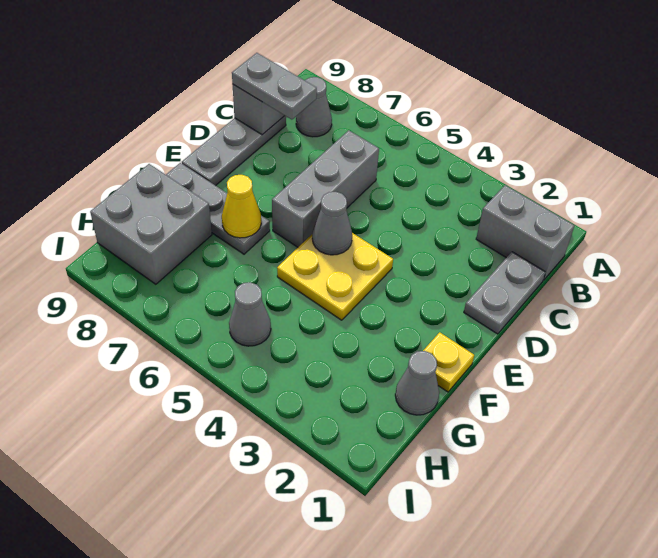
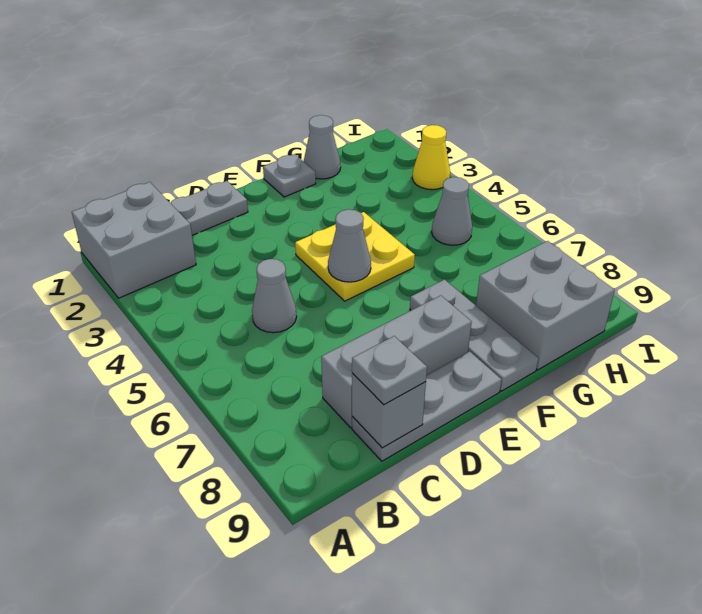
grey brick B1:B2 level 1 -> grey brick A1:B2 level 1
grey cone B8 level 1 -> grey cone C5 level 1
grey brick C6:E6 level 1 -> grey brick C8:E8 level 1
grey plate C8:C9 level 3 -> grey plate C9 level 3
yellow plate F1 level 1 -> grey plate F1 level 1
yellow cone F7 level 2 -> yellow cone I3 level 1

